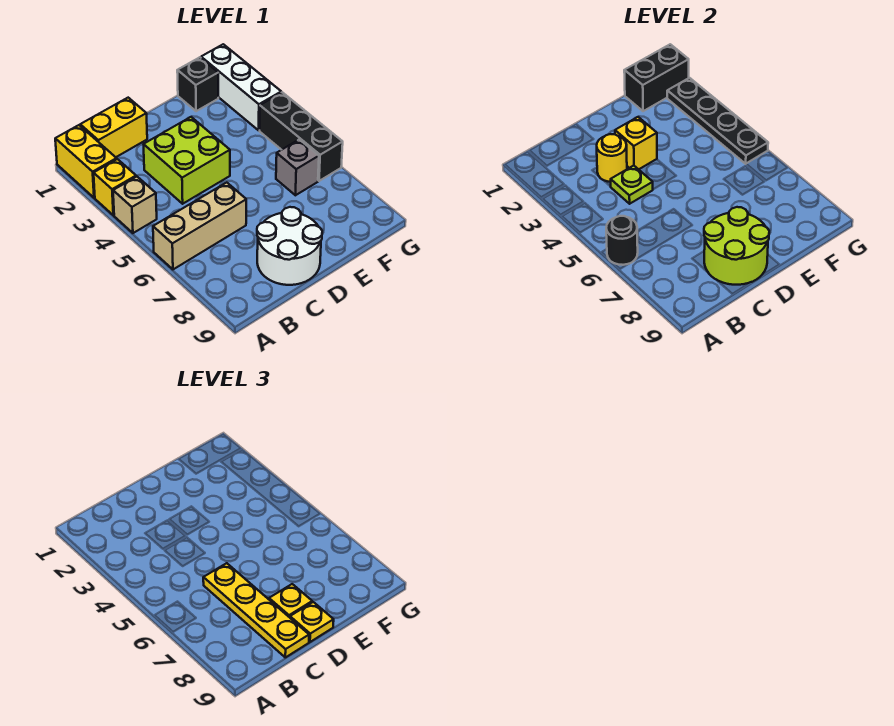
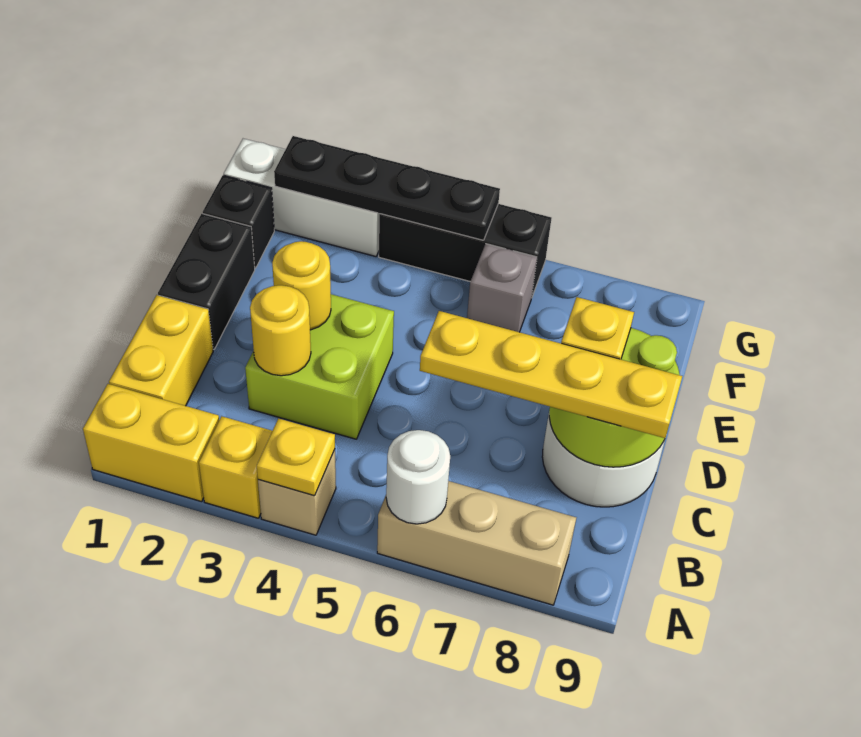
tan brick A6:C6 level 1 -> tan brick A6:A8 level 1
black round brick A6 level 2 -> white round brick A6 level 2
lime plate C4 level 2 -> none
yellow brick D3 level 2 -> yellow round brick D3 level 2
yellow plate D9 level 3 -> yellow plate A4 level 2
black brick F1:G1 level 2 -> black brick D1:E1 level 1

